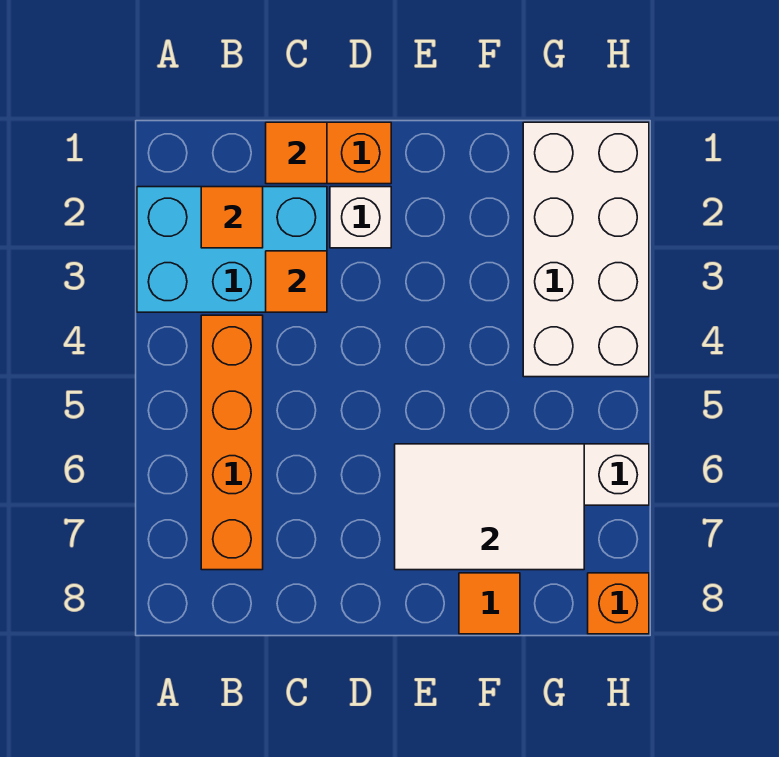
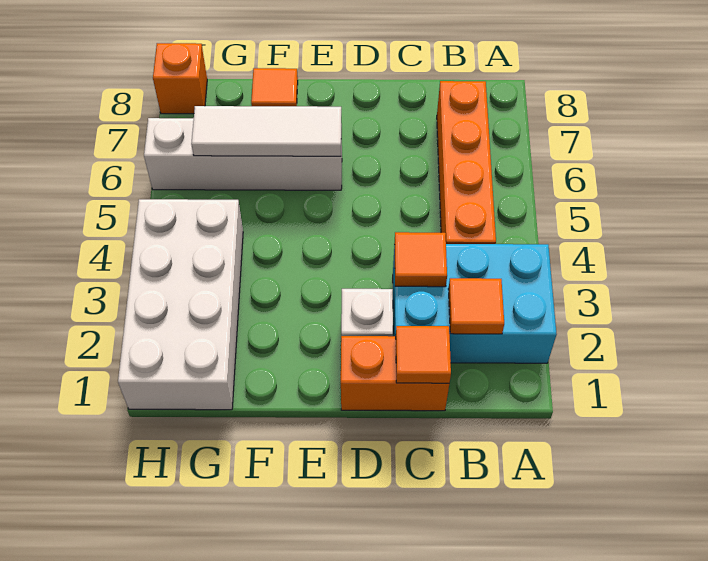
white tile E6:G7 level 2 -> white tile E6:G6 level 2

